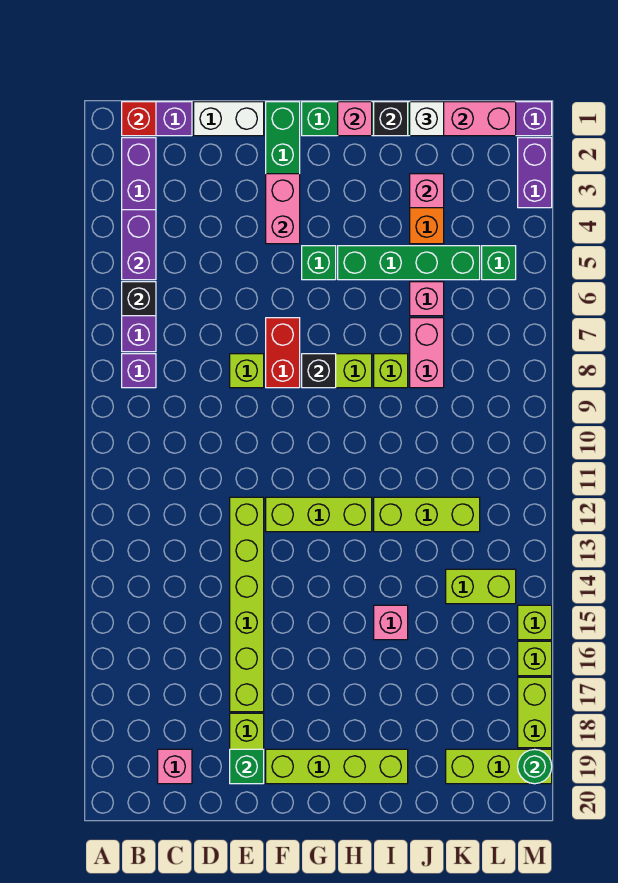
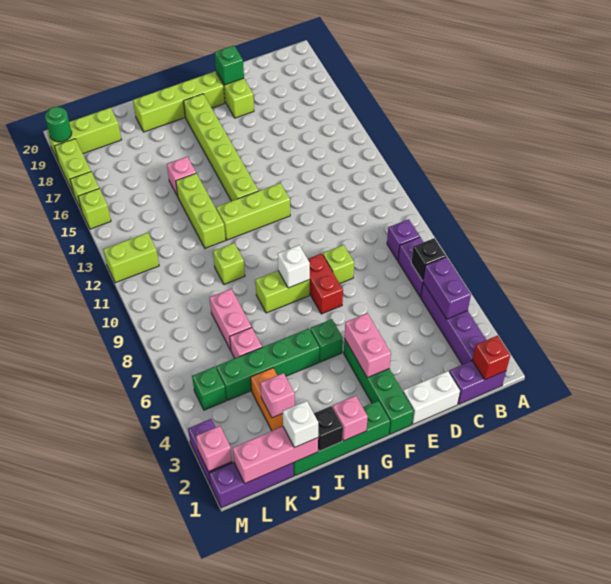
pink brick C19 level 1 -> pink brick M2 level 2
lime brick E12:E17 level 1 -> lime brick G13:G18 level 1
black brick G8 level 2 -> white brick G8 level 2
lime brick I8 level 1 -> lime brick I10 level 1
lime brick I12:K12 level 1 -> lime brick I12:I14 level 1
lime brick K14:L14 level 1 -> lime brick L12:M12 level 1

